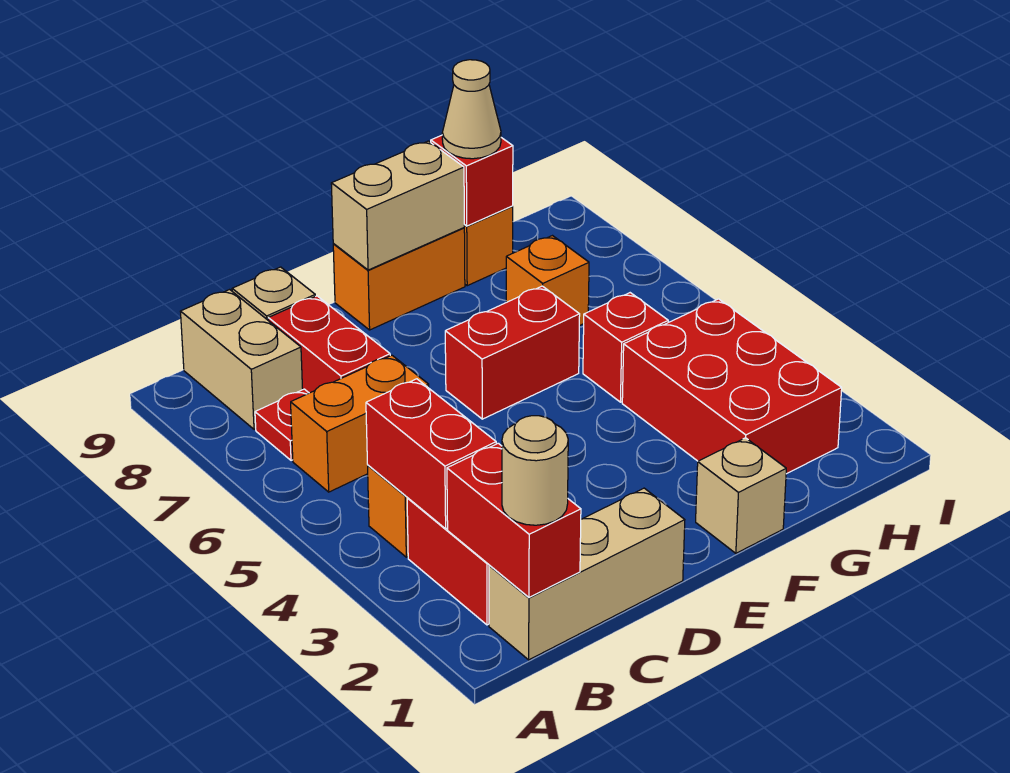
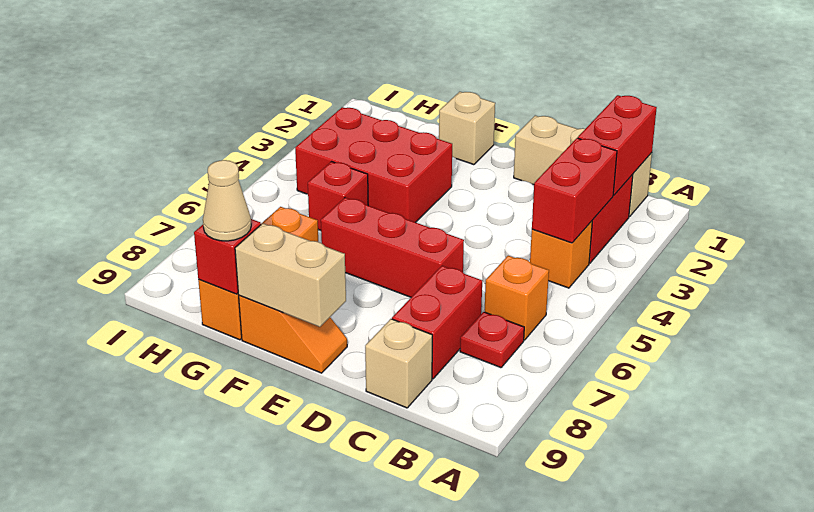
tan round brick B1 level 3 -> none
orange brick B6:C6 level 1 -> orange brick B6 level 1
tan brick B8:B9 level 1 -> none
red brick E6:F6 level 1 -> red brick D6:F6 level 1
orange brick E9:F9 level 1 -> orange slope E9:F9 level 1 top F
red brick G2:H4 level 1 -> red brick F3:H4 level 1

